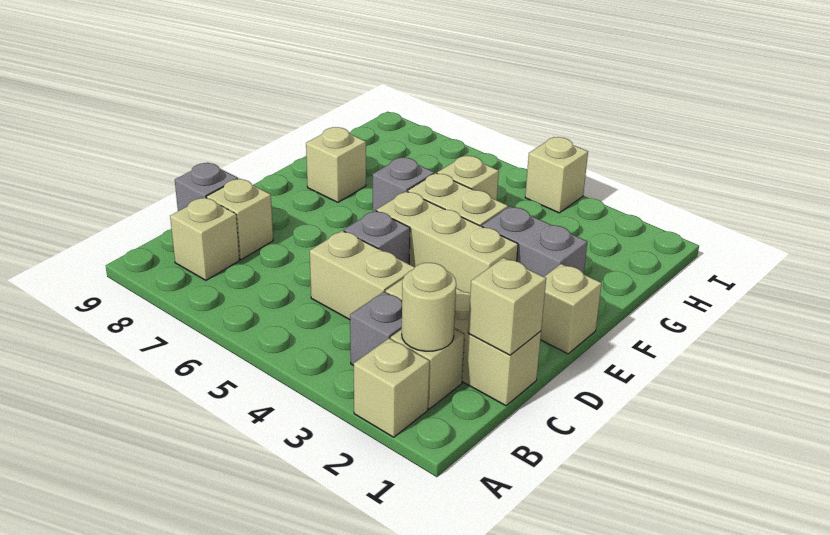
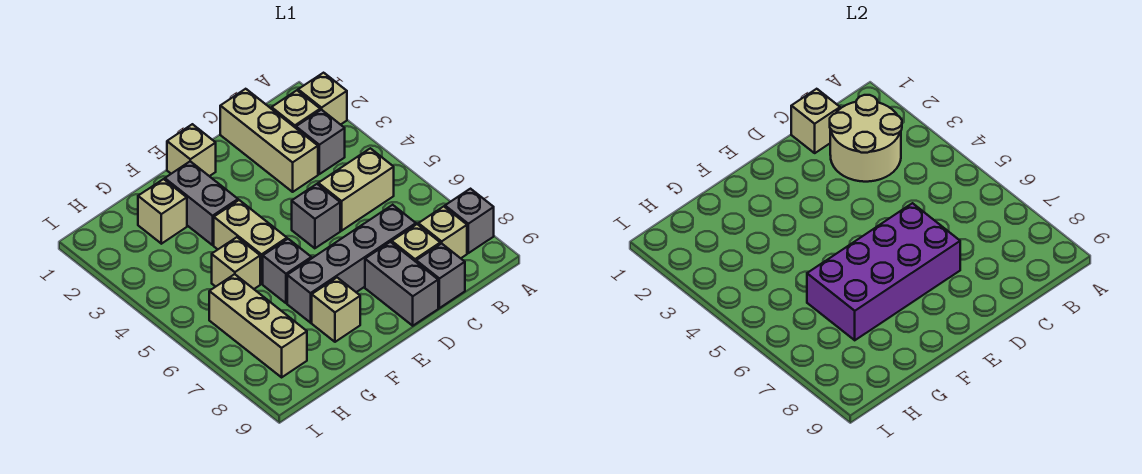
none -> grey brick A8 level 1
tan round brick B2 level 2 -> tan round brick B2:C3 level 2
tan brick C4:C5 level 1 -> tan brick B5:C5 level 1
none -> grey brick C7:F7 level 1
none -> purple brick D6:G7 level 2
none -> grey brick D8:D9 level 1
tan brick E3:E5 level 1 -> tan brick H6:H8 level 1
tan brick I4 level 1 -> tan brick G2 level 1

